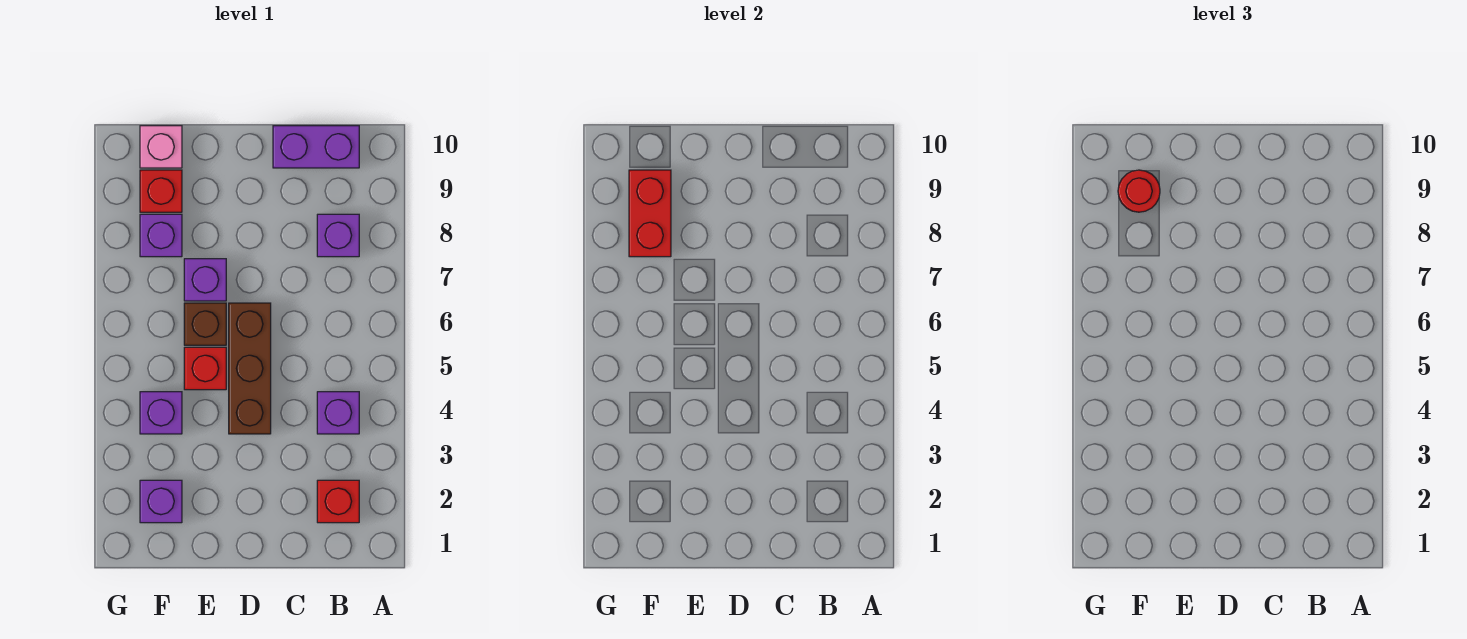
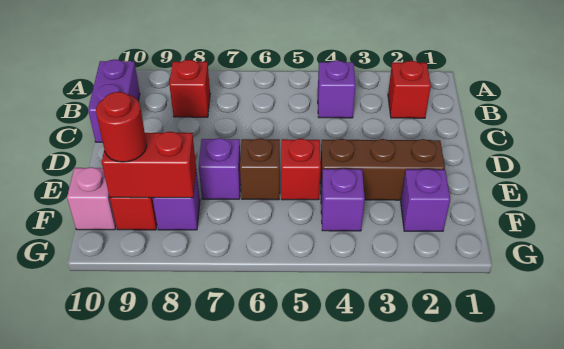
purple brick B8 level 1 -> red brick B8 level 1
brown brick D4:D6 level 1 -> brown brick E2:E4 level 1

